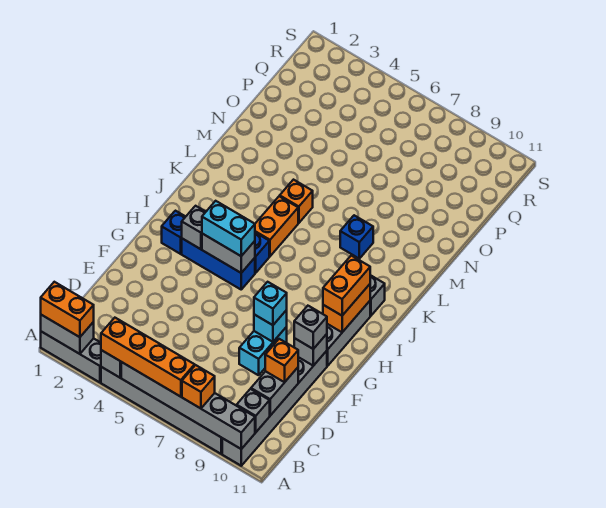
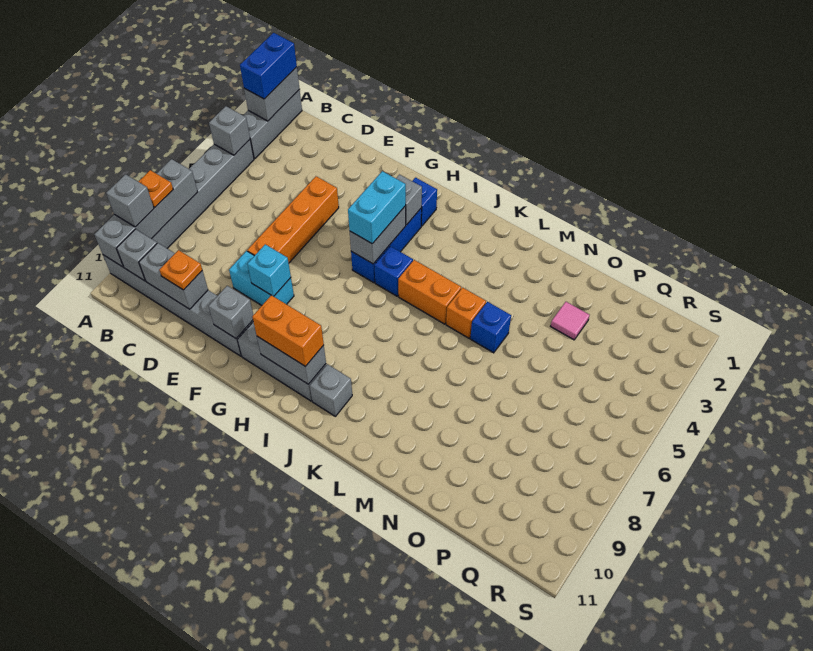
orange brick A1:A2 level 3 -> blue brick A1:A2 level 3
orange brick A4:A7 level 3 -> orange brick E4:E7 level 1
grey brick A5:A10 level 2 -> grey brick A7:A10 level 2
orange brick A8 level 3 -> orange plate A8 level 3
orange brick D10 level 3 -> orange plate D10 level 3
cyan brick F8 level 3 -> none
grey brick F10 level 3 -> grey brick A9 level 3
orange brick H10:I10 level 2 -> grey brick H10:I10 level 2
blue brick L8 level 1 -> blue brick M5 level 1
none -> pink tile O3 level 1

